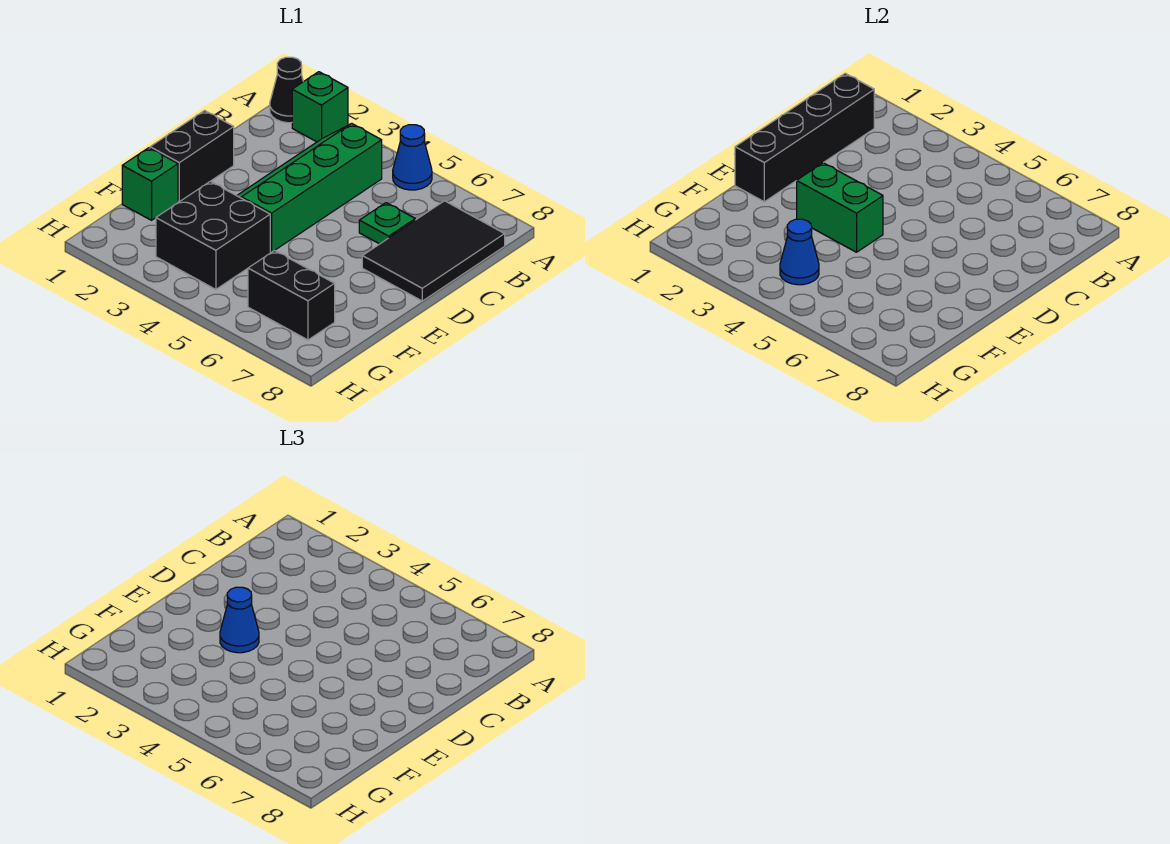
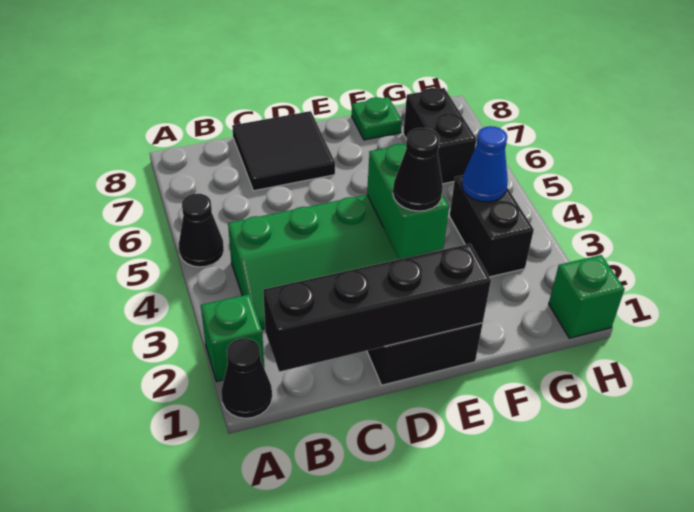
blue cone A5 level 1 -> black cone A5 level 1
black tile B7:D8 level 1 -> black tile C7:D8 level 1
green plate C6 level 1 -> green plate F8 level 1
blue cone E3 level 3 -> black cone E3 level 3
green brick F1 level 1 -> green brick H1 level 1
black brick F3:G4 level 1 -> black brick G3:G4 level 1

